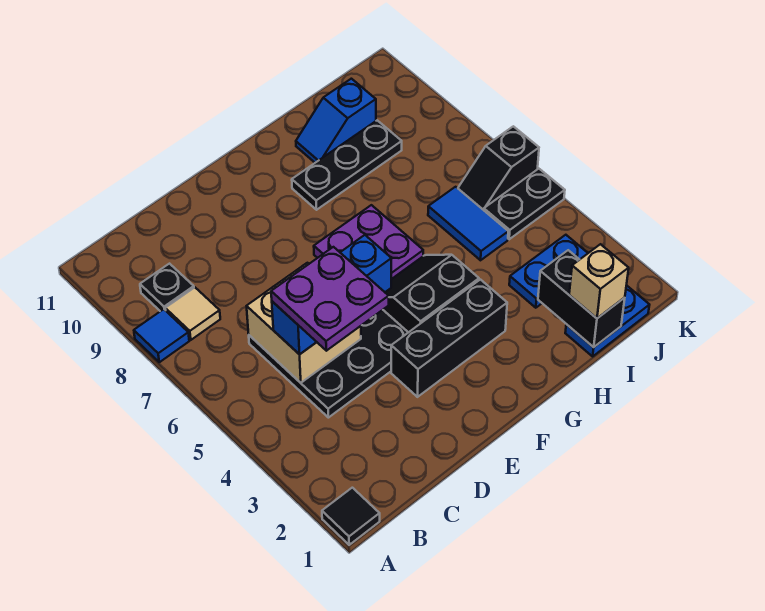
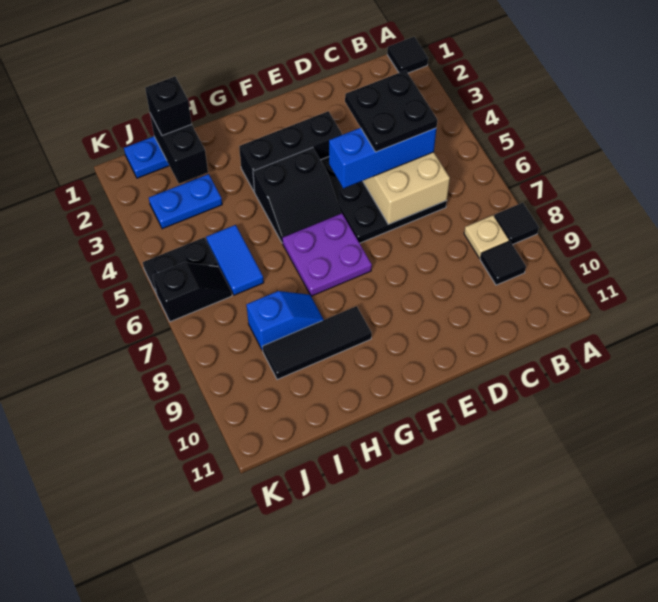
blue tile A8 level 1 -> black tile A8 level 1
tan tile B8 level 1 -> tan plate B8 level 1
black plate B9 level 1 -> black tile B9 level 1
purple plate C4:D5 level 4 -> black plate C4:D5 level 4
black plate G9:I9 level 1 -> black tile G9:I9 level 1
blue slope H10:I10 level 1 top I -> blue slope H8:I8 level 1 top I
tan brick I1 level 3 -> black brick I1 level 3

